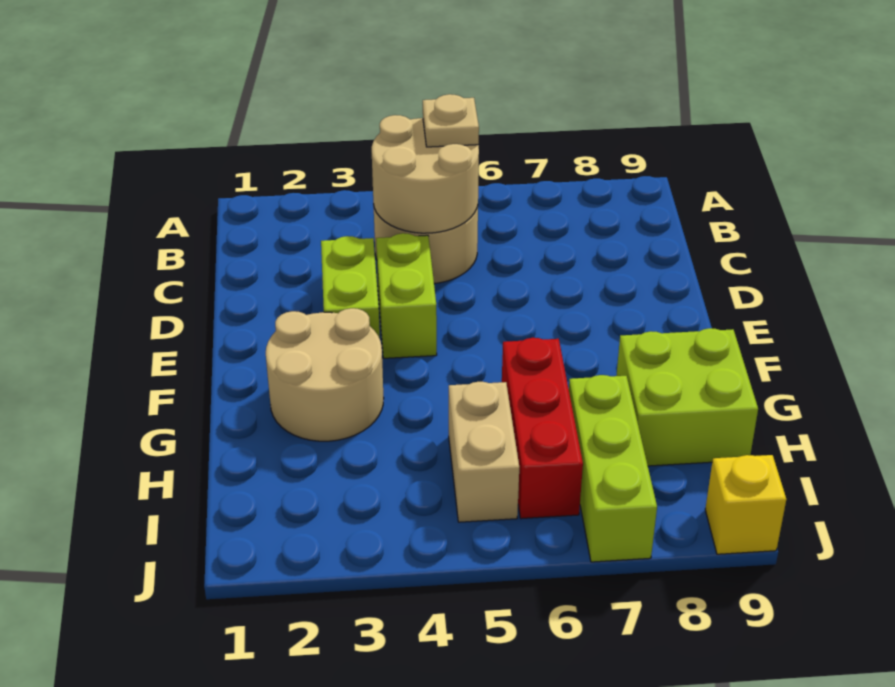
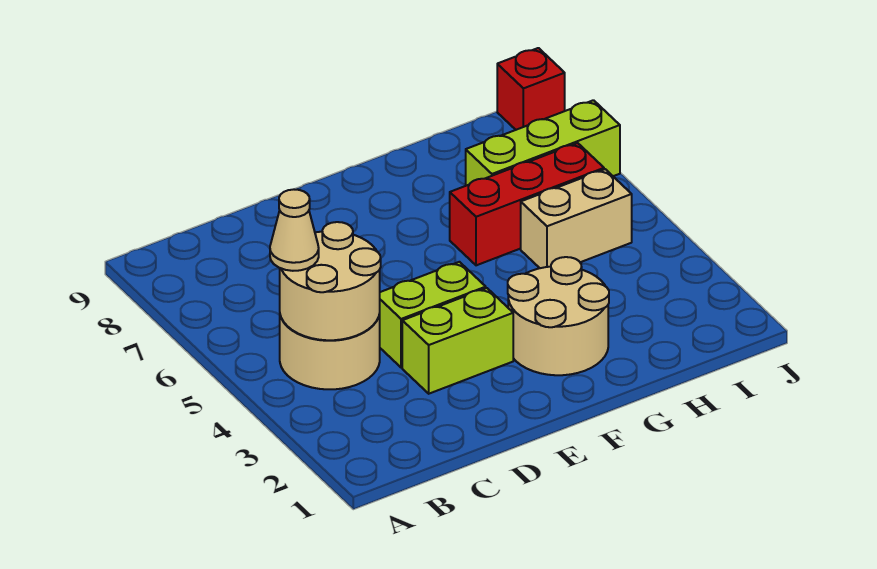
tan plate B5 level 3 -> tan cone B5 level 3
lime brick G8:H9 level 1 -> none
yellow brick J9 level 1 -> red brick J9 level 1

